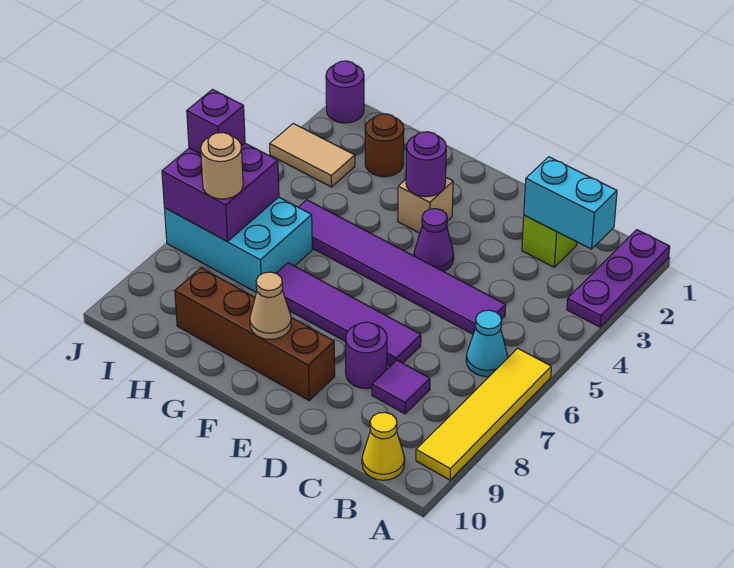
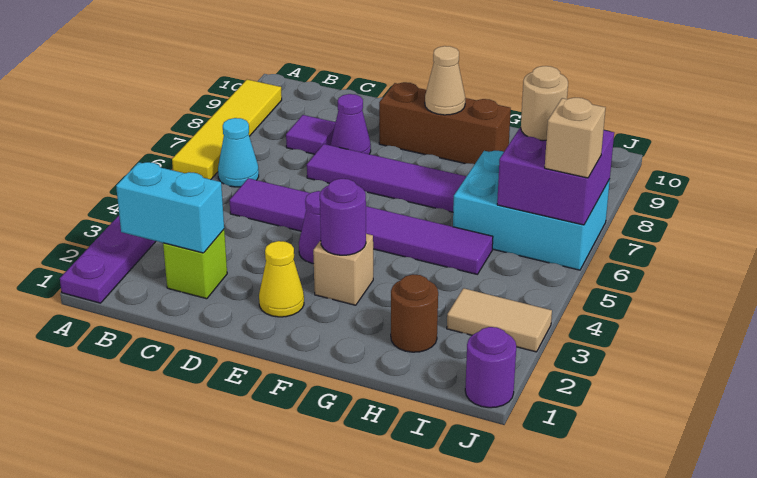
yellow cone B10 level 1 -> yellow cone E2 level 1
purple round brick D8 level 1 -> purple cone D8 level 1
brown brick E9:H9 level 1 -> brown brick E9:G9 level 1
purple brick J6 level 3 -> tan brick J6 level 3

